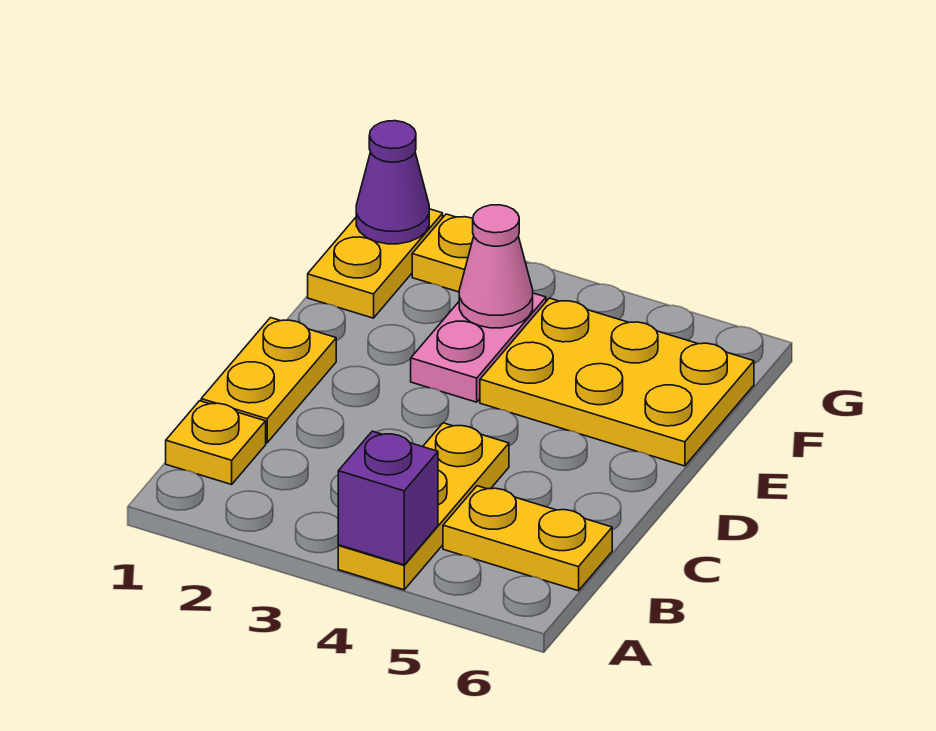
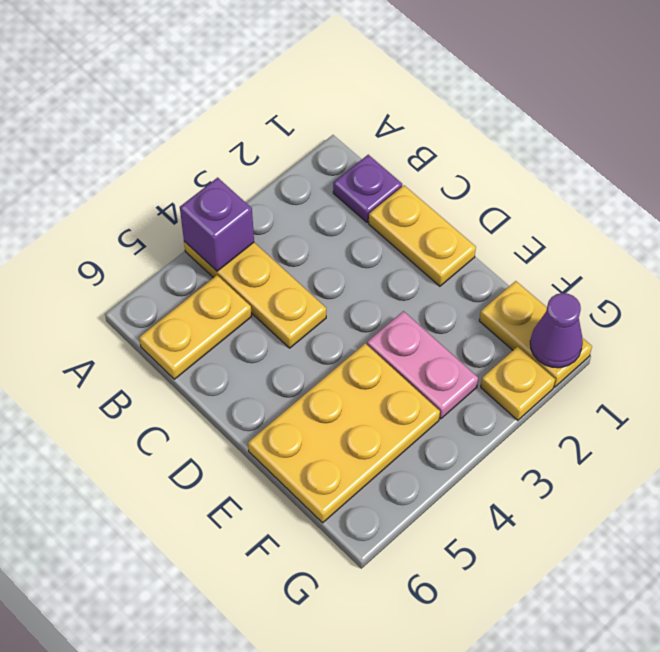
yellow plate B1 level 1 -> purple plate B1 level 1
pink cone F3 level 2 -> none

